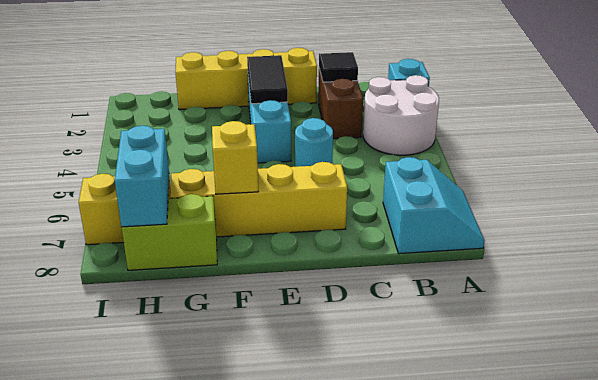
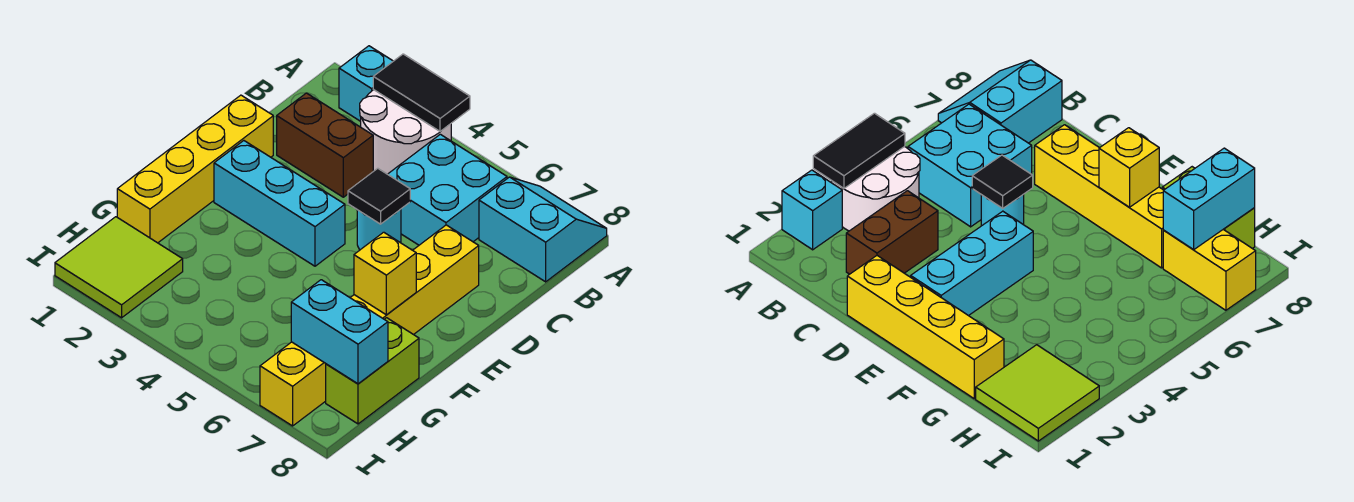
none -> cyan brick B5:C6 level 1
black tile C2 level 2 -> black tile D5 level 2
black tile E2:E3 level 2 -> black tile A3:A4 level 2
none -> lime tile H1:I2 level 1

